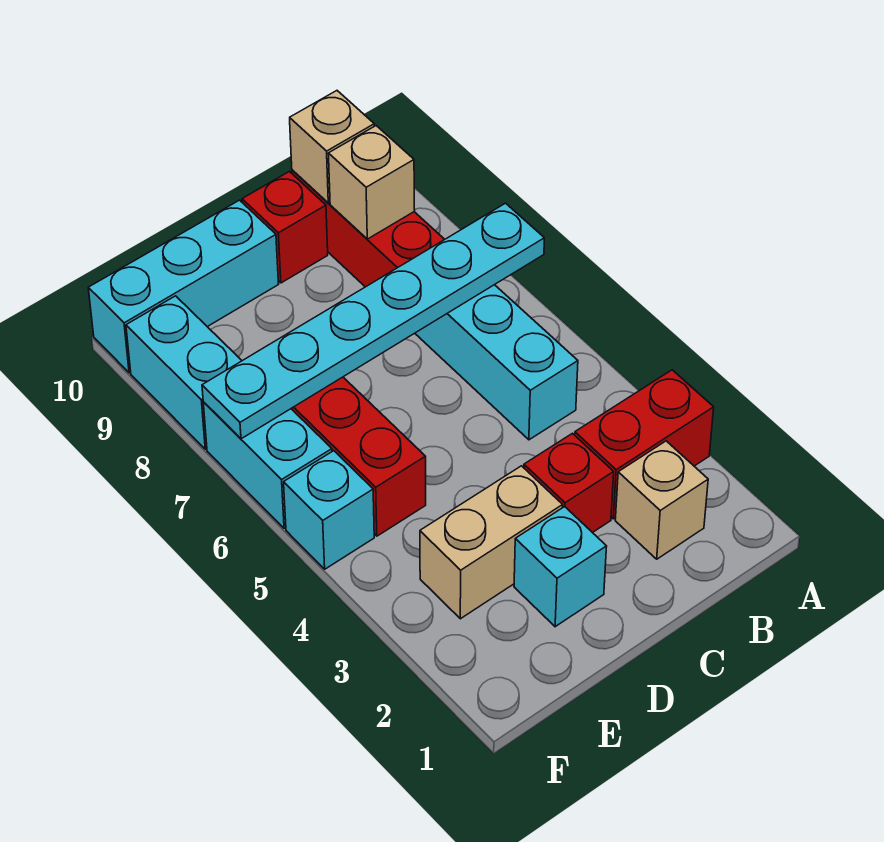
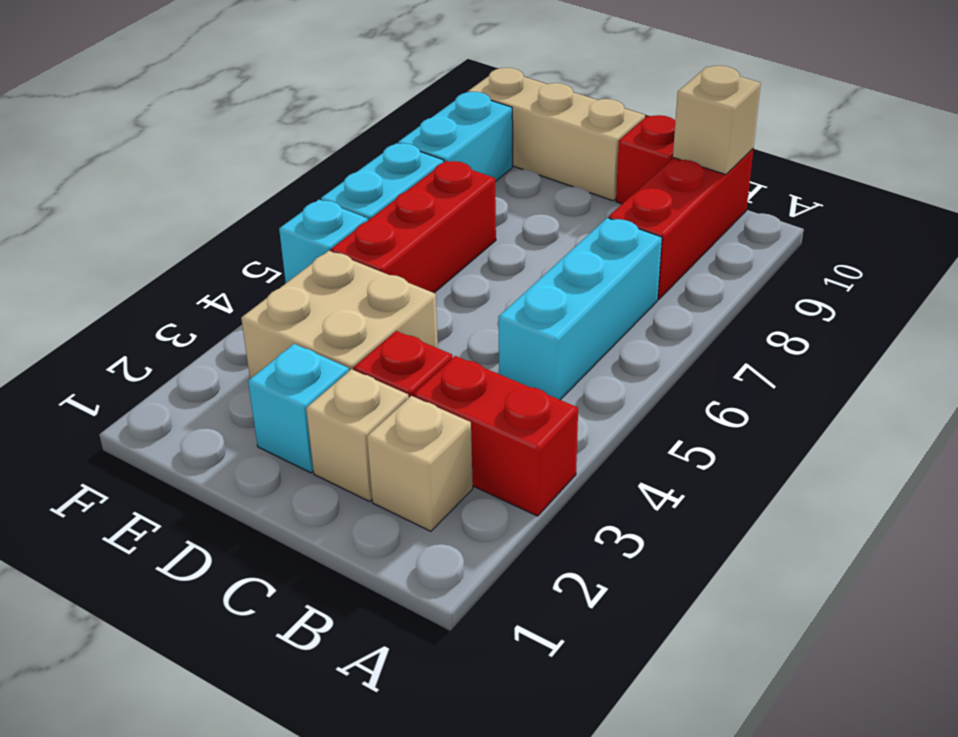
cyan plate A7:F7 level 2 -> none
tan brick B9 level 2 -> tan brick C2 level 1
tan brick D3:E3 level 1 -> tan brick D3:E4 level 1
cyan brick D10:F10 level 1 -> tan brick D10:F10 level 1

